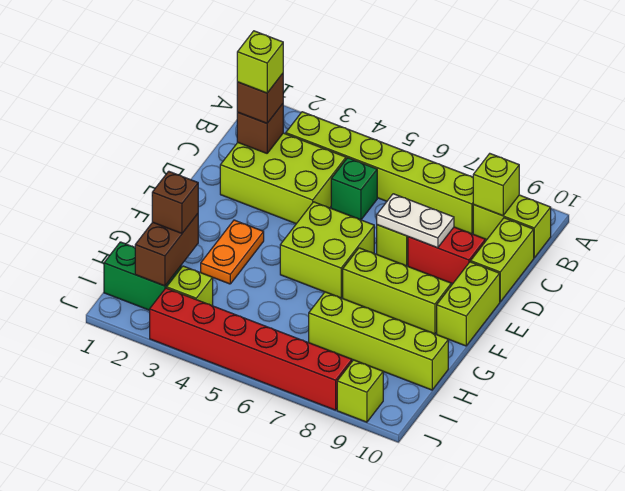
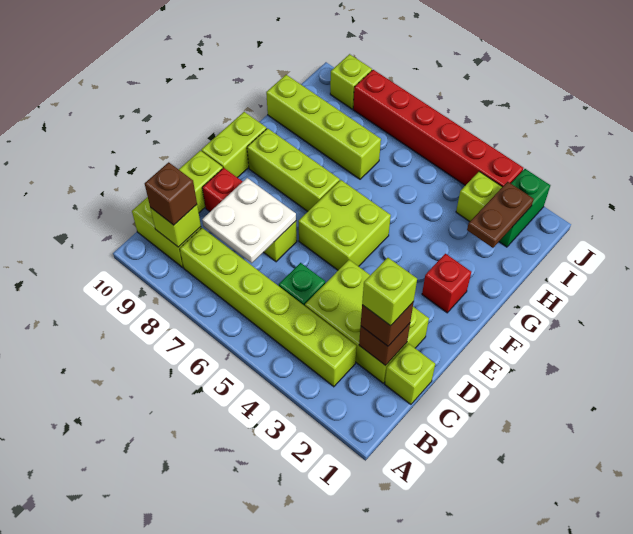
none -> lime brick C1 level 1
white plate D7:D8 level 2 -> white plate C7:D8 level 2
none -> red brick F2 level 1
orange plate F3:G3 level 1 -> none
brown brick H2:I2 level 2 -> brown plate H2:I2 level 2
brown brick H2 level 3 -> brown brick B9 level 3
green brick I1:I2 level 1 -> green brick I2:J2 level 1

